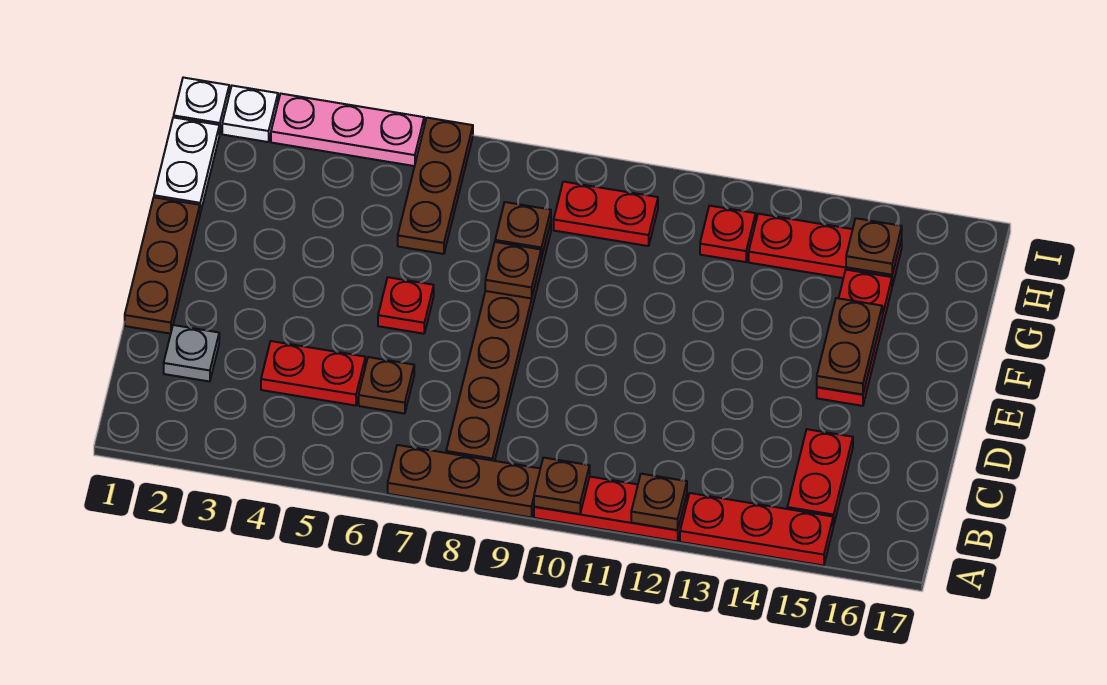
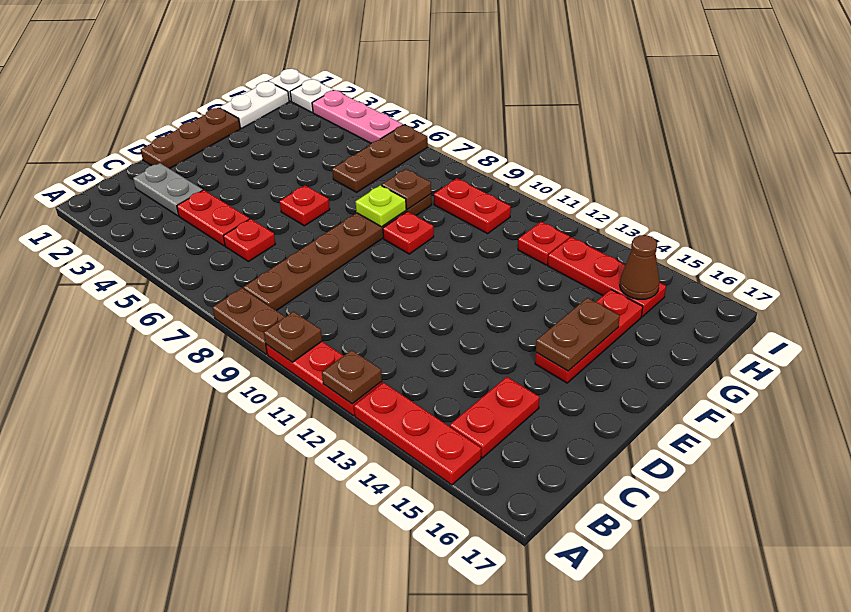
brown plate A7:A9 level 1 -> brown plate A8:A9 level 1
grey plate C2 level 1 -> grey plate C2:C3 level 1
brown plate C6 level 1 -> red plate C6 level 1
brown plate F8 level 2 -> lime plate F8 level 2
none -> red plate F9 level 1
brown plate H15 level 2 -> brown cone H15 level 2

